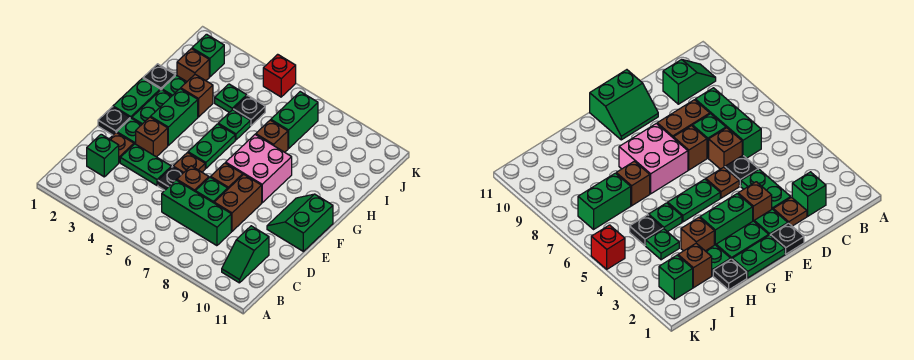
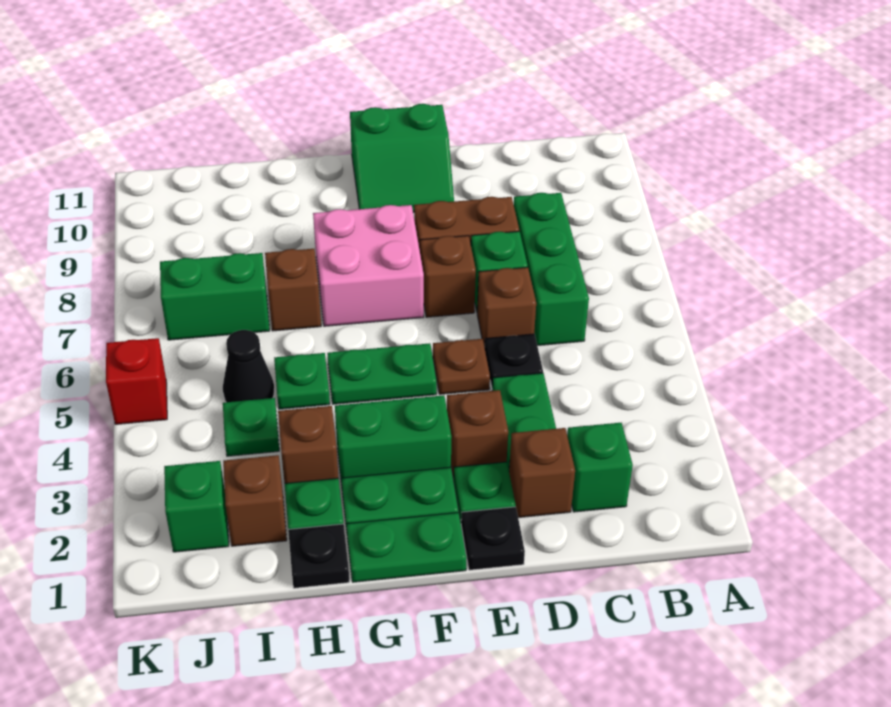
green slope B10:C10 level 1 top C -> none
brown plate D2 level 1 -> brown brick D2 level 1
black plate I5 level 1 -> black cone I5 level 1

